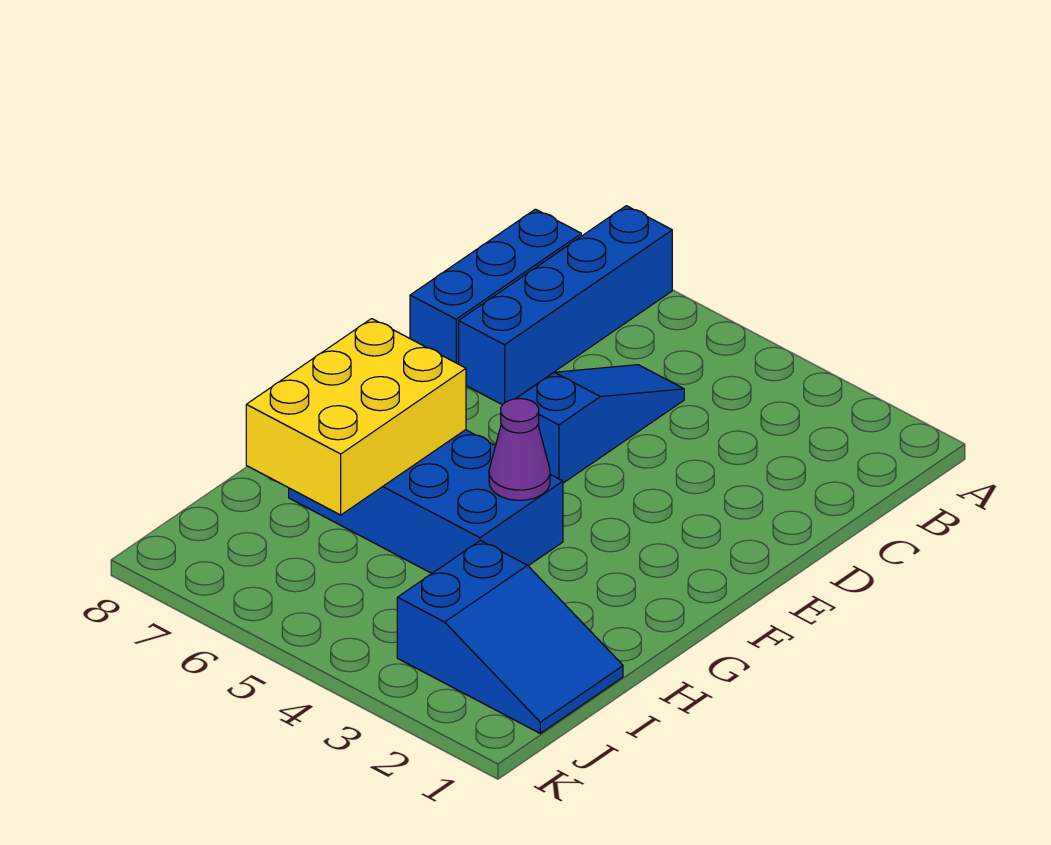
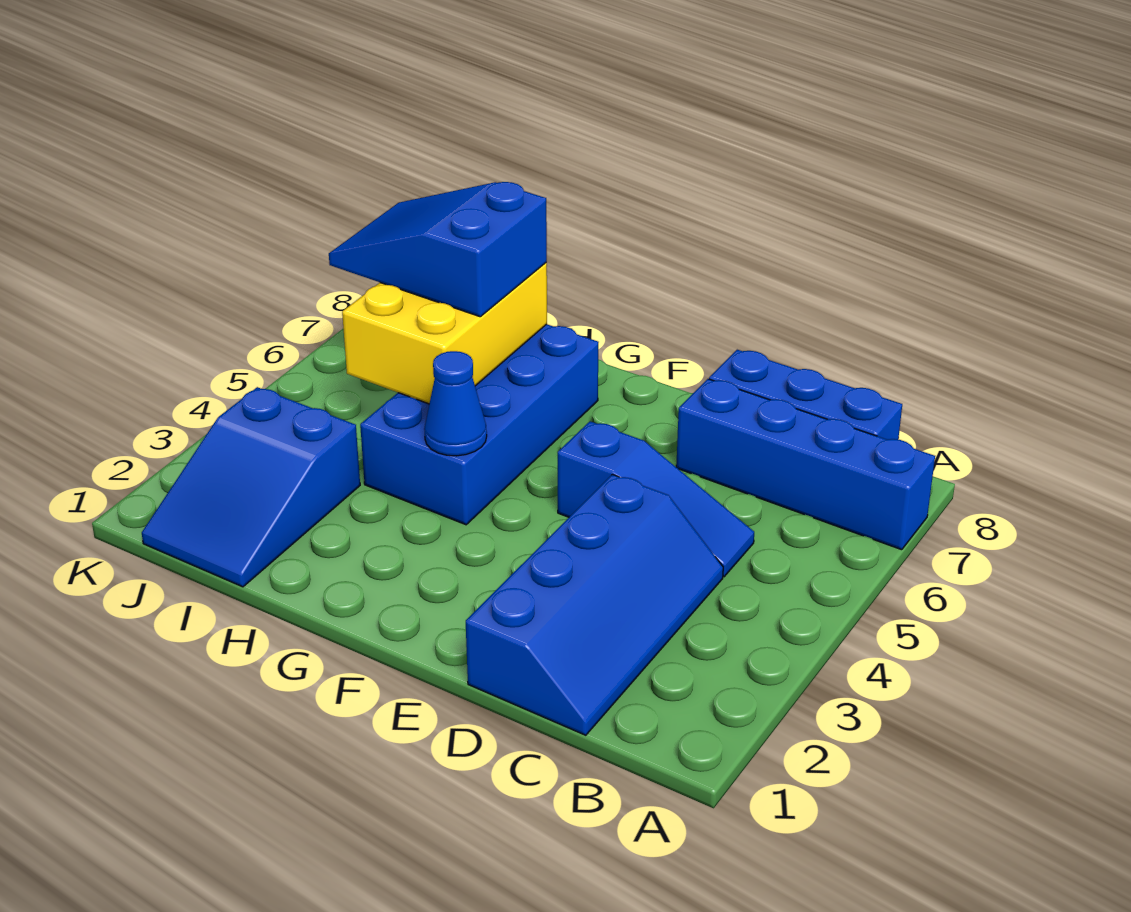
none -> blue slope C1:D4 level 1 top D
purple cone G4 level 2 -> blue cone G4 level 2
yellow brick G6:I7 level 2 -> yellow brick H5:I7 level 2
none -> blue slope H6:J7 level 3 top H

